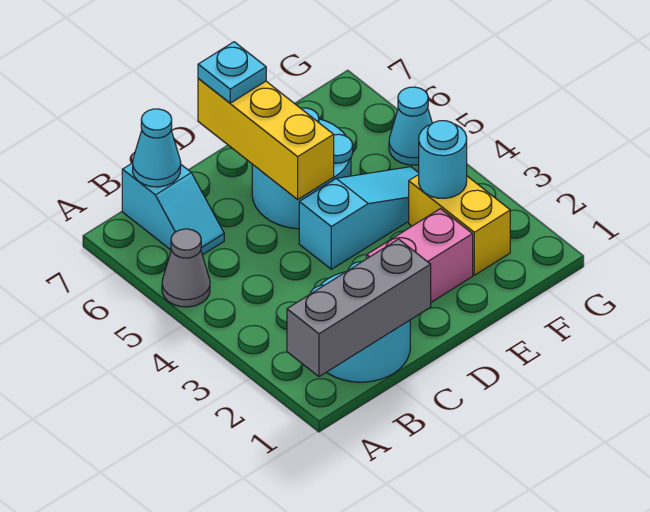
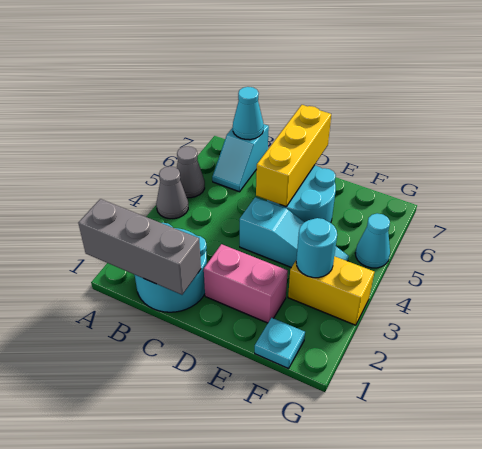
none -> grey cone A4 level 1
cyan plate D7 level 3 -> cyan plate F1 level 1
yellow brick F2:F3 level 1 -> yellow brick F3:G3 level 1

